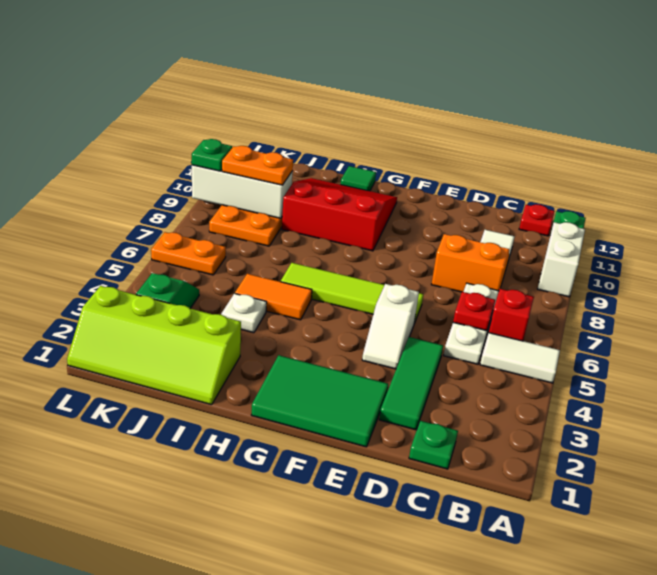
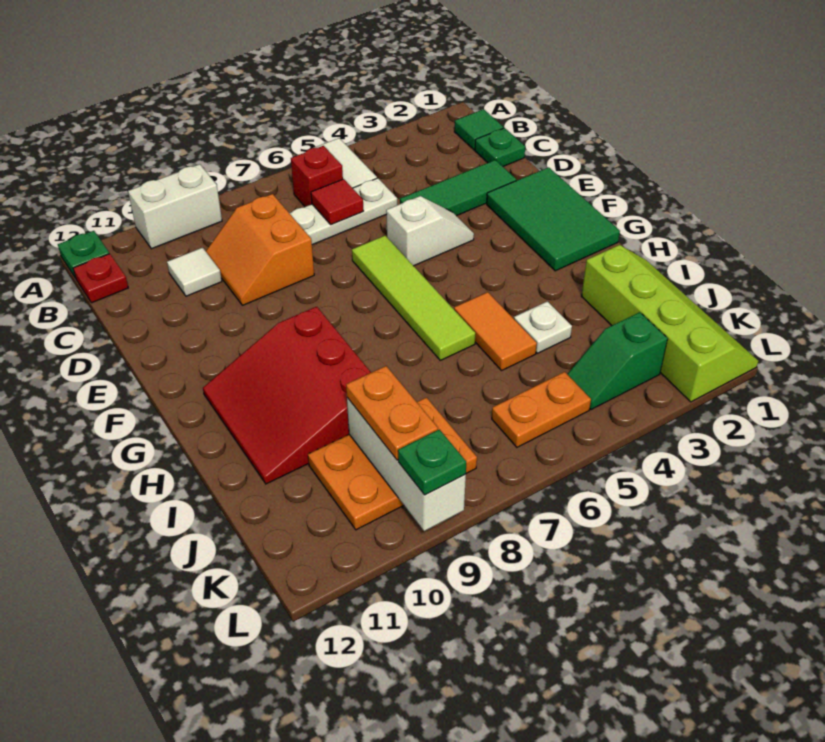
red plate C6 level 2 -> red tile C6 level 2
green tile H12 level 1 -> green tile B1 level 1
orange plate K6:L6 level 1 -> orange plate K5:K6 level 1

